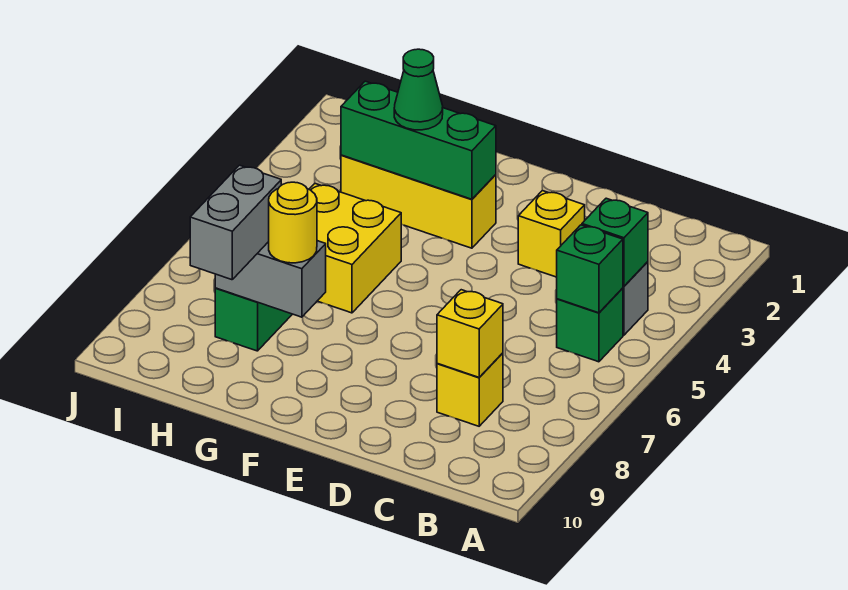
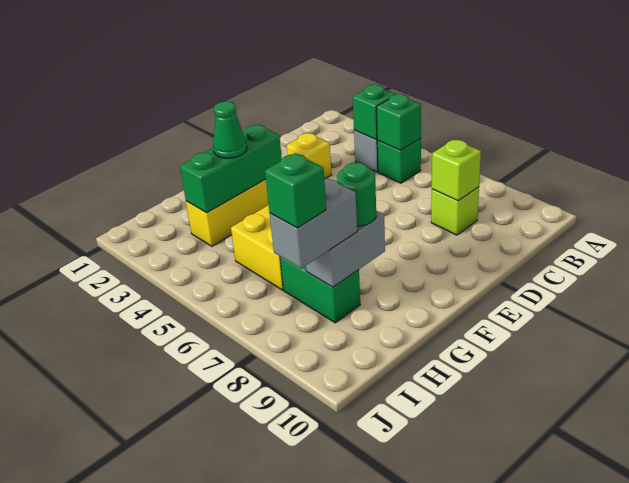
yellow brick C8 level 1 -> lime brick C8 level 1
yellow brick C8 level 2 -> lime brick C8 level 2
yellow round brick G8 level 3 -> green round brick G8 level 3
grey brick H8:H9 level 3 -> grey brick H8:I8 level 3
none -> green brick I8 level 4

